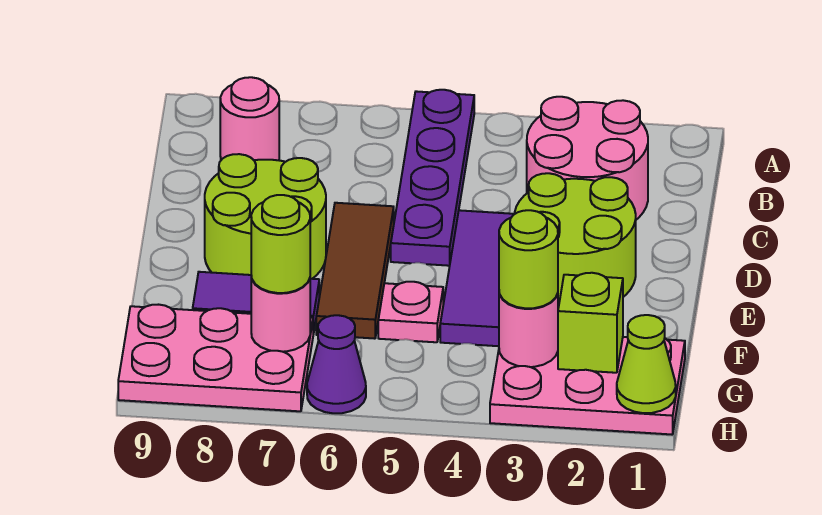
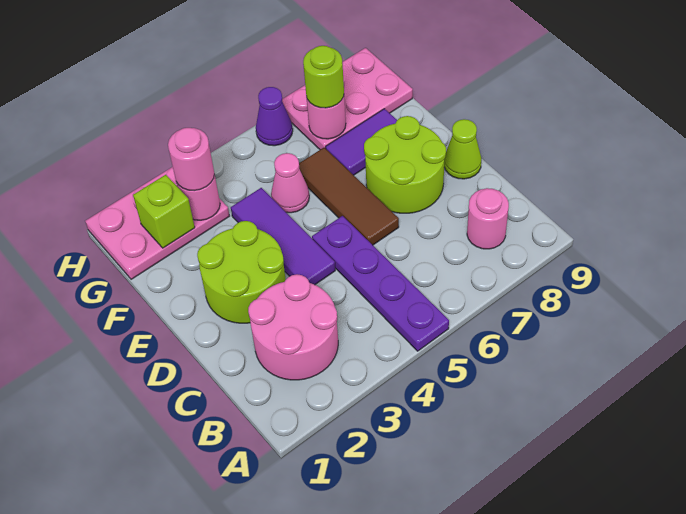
pink plate F5 level 1 -> pink cone F5 level 1
lime round brick G3 level 3 -> pink round brick G3 level 3
lime cone H1 level 2 -> lime cone D9 level 1

